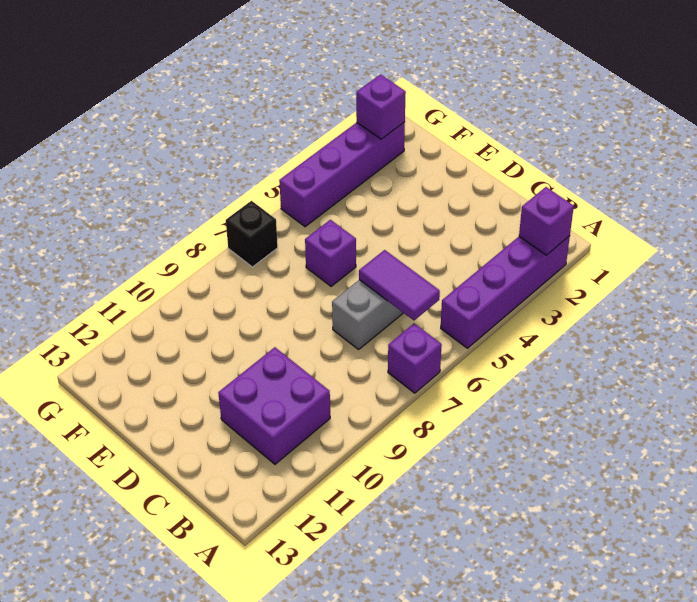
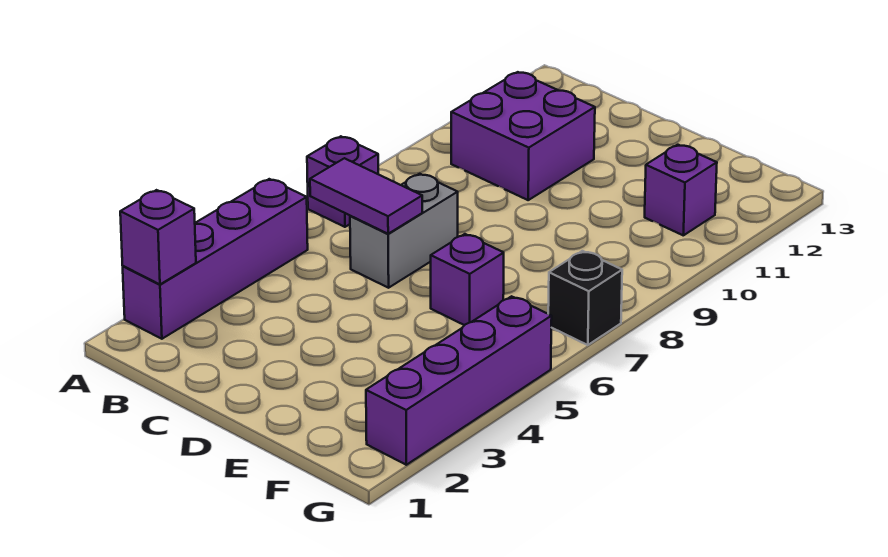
purple brick G2 level 2 -> purple brick F11 level 1

